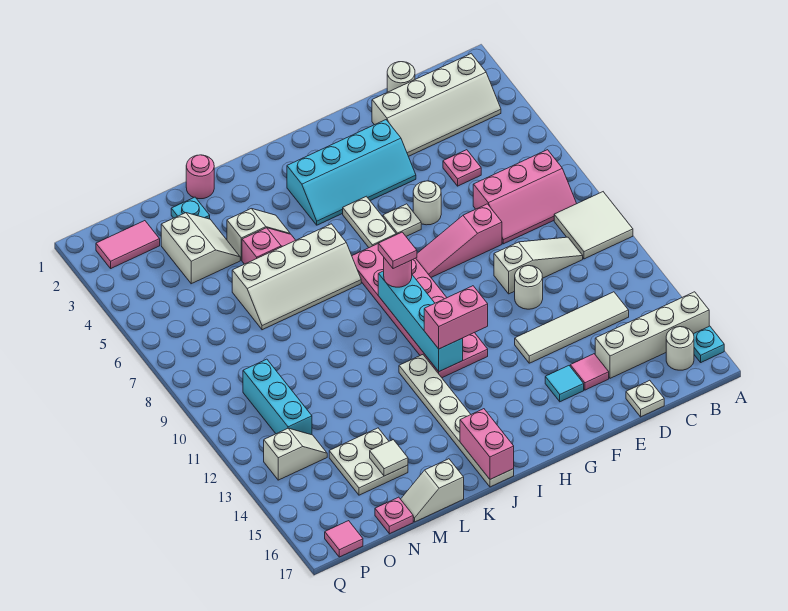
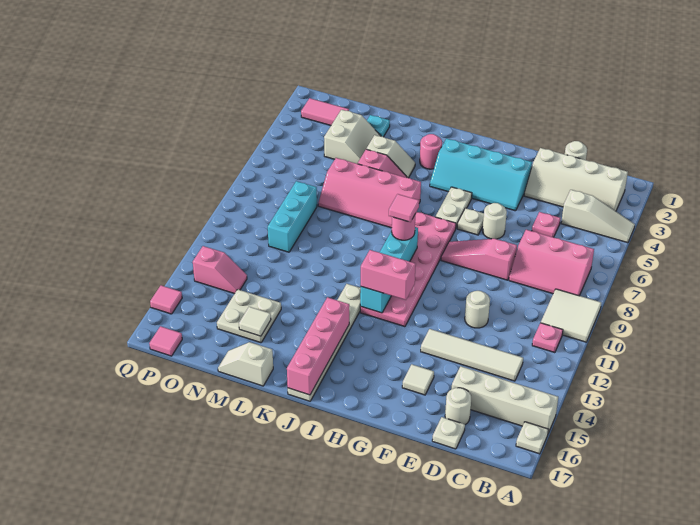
cyan plate A16 level 1 -> white plate A16 level 1
white round brick B16 level 1 -> white round brick D16 level 1
white slope C10:E10 level 1 top E -> white slope A4:C4 level 1 top C
pink tile E15 level 1 -> pink tile Q15 level 1
cyan tile F15 level 1 -> white tile F15 level 1
white slope J6:M7 level 1 top 6 -> pink slope J6:M7 level 1 top 6
pink brick J16:J17 level 2 -> pink brick J14:J17 level 2
pink round brick L1 level 1 -> pink round brick J3 level 1
pink plate N17 level 1 -> pink plate B11 level 1
cyan brick O10:O12 level 1 -> cyan brick N8:N10 level 1
white slope O13:P13 level 1 top P -> pink slope O13:P13 level 1 top P

